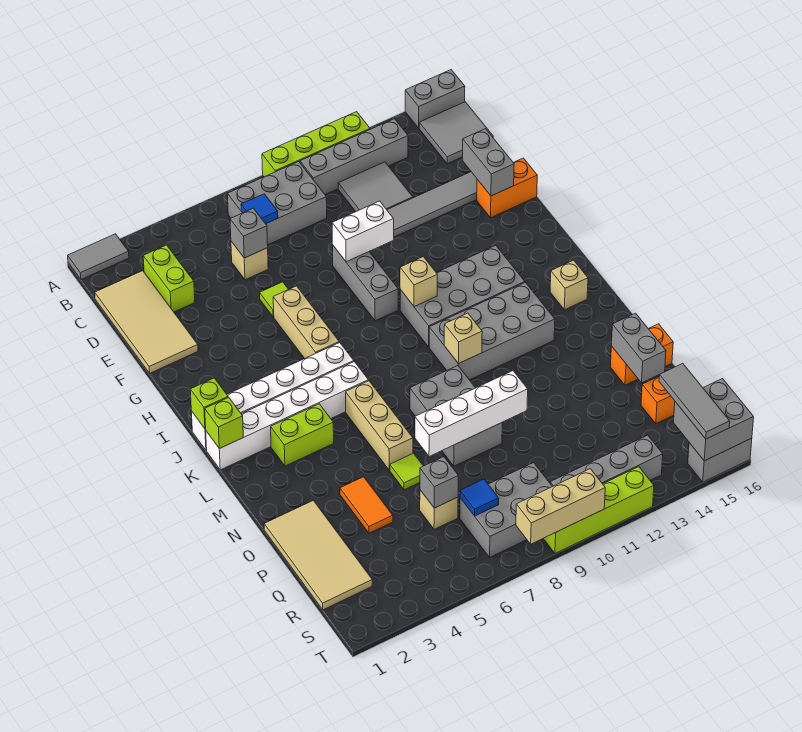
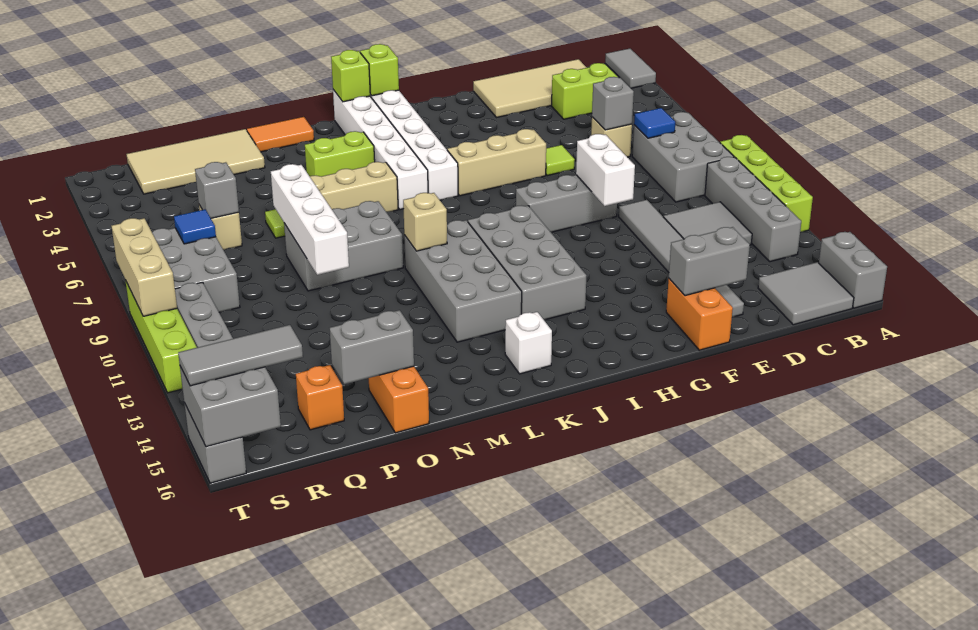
tan brick I10 level 2 -> none
tan brick K15 level 1 -> white brick K15 level 1
lime brick L3:L4 level 1 -> lime brick L4:M4 level 1
orange tile O4:P4 level 1 -> orange tile M1:N1 level 1

